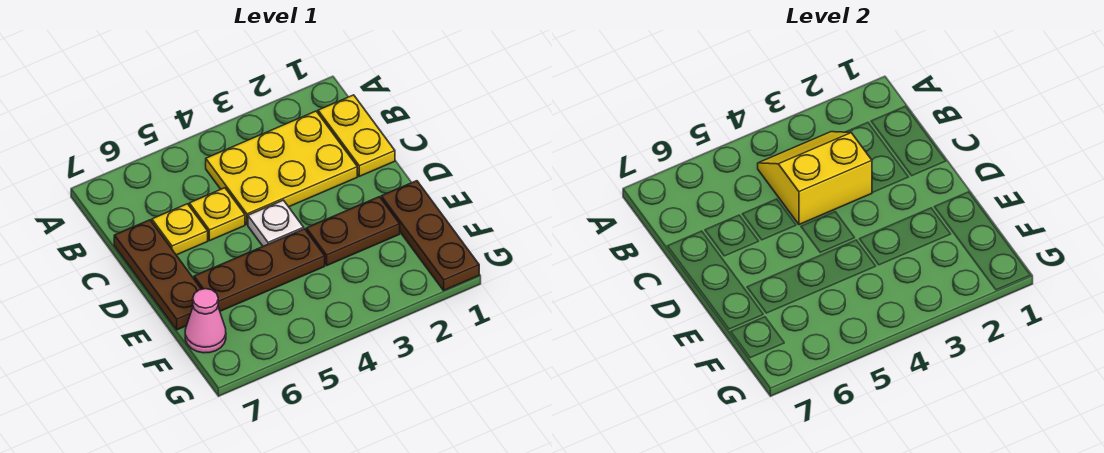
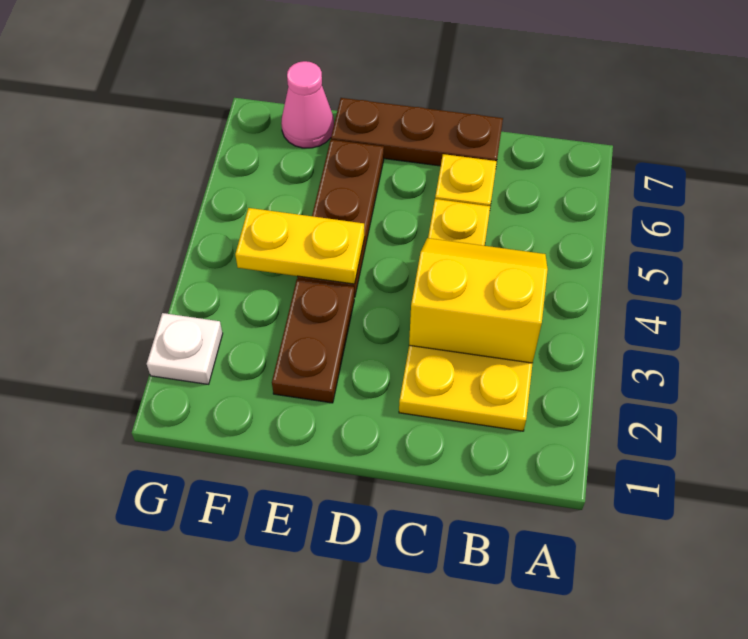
yellow plate B1:C1 level 1 -> yellow plate E4:F4 level 2
yellow slope B3:C4 level 2 top C -> yellow slope B3:C4 level 2 top 3
white plate D4 level 1 -> white plate G2 level 1
brown plate E1:G1 level 1 -> none

